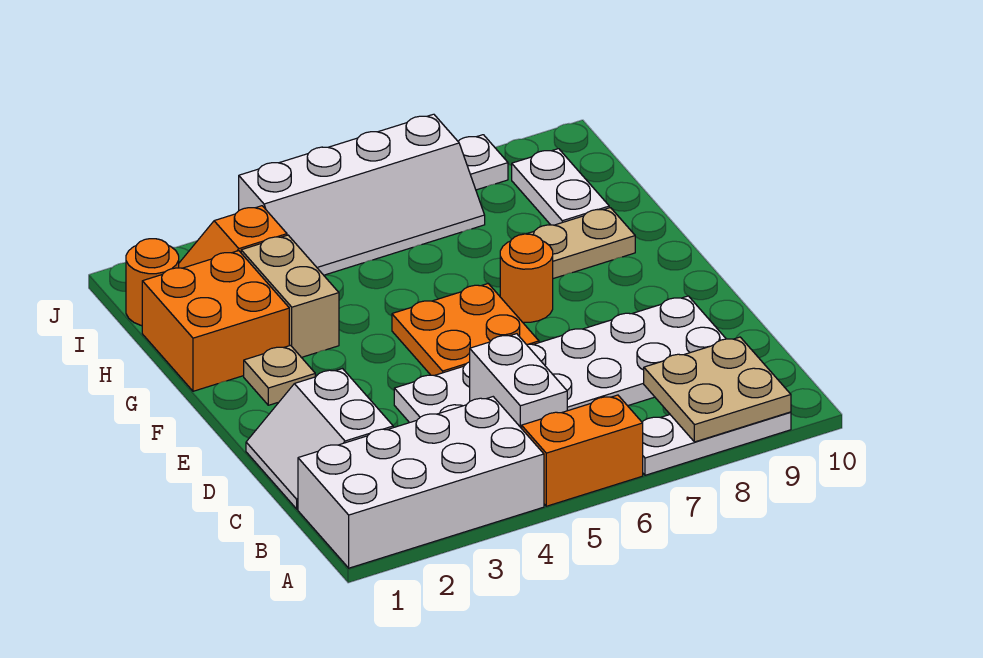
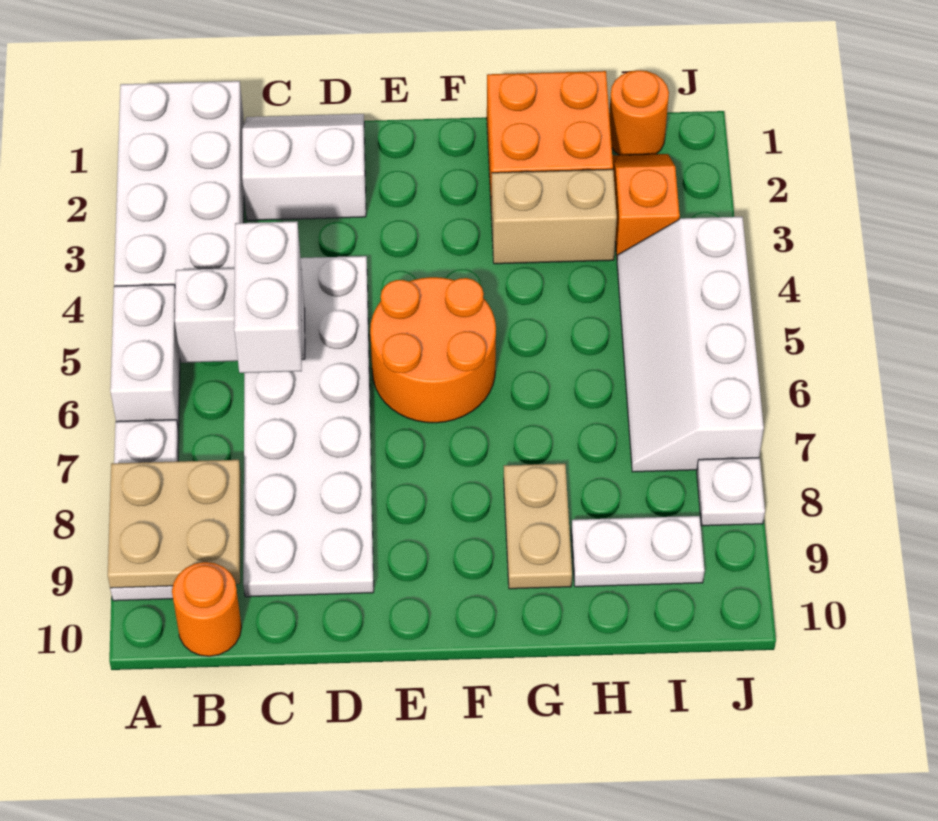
orange brick A5:A6 level 1 -> white brick A5:A6 level 1
none -> white brick C5:C6 level 3
orange plate E5:F6 level 1 -> orange round brick E5:F6 level 1
tan plate F2 level 1 -> none
orange round brick F7 level 1 -> orange round brick B10 level 1

